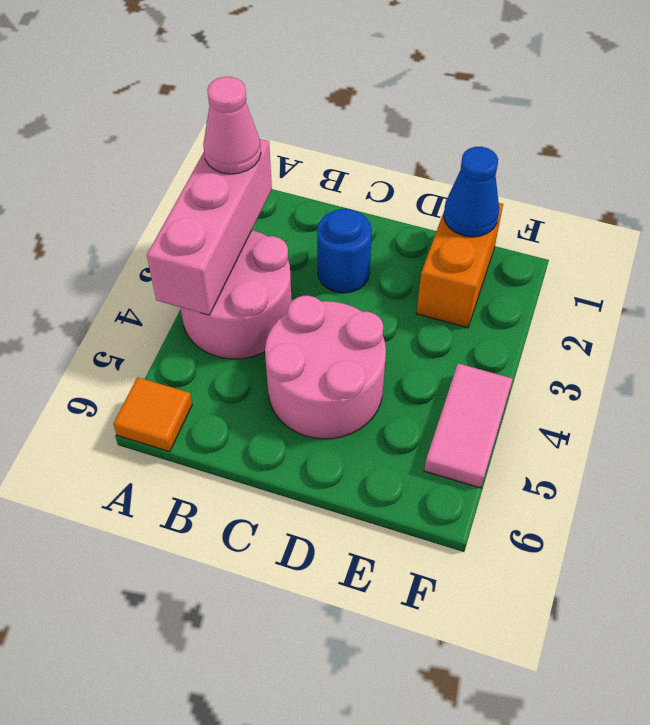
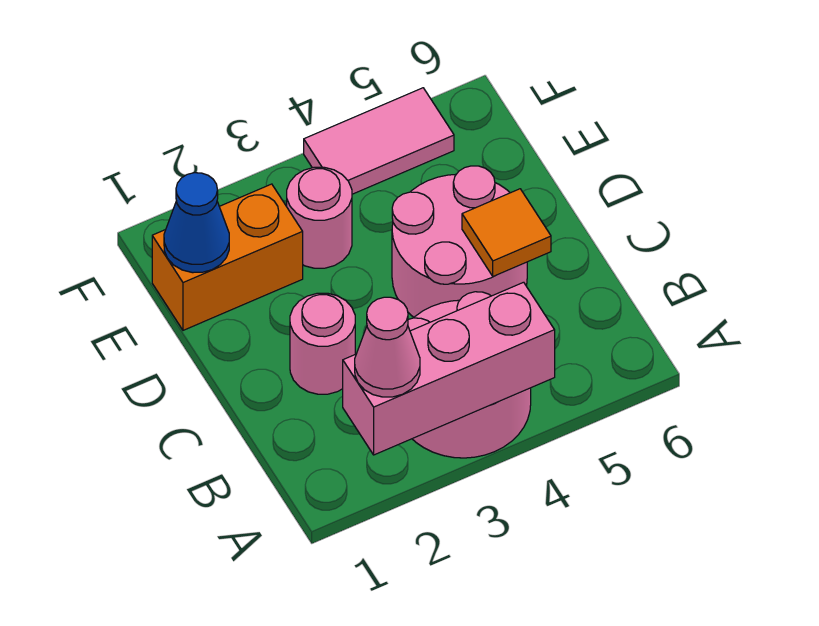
orange tile A6 level 1 -> orange tile C5 level 2
blue round brick C2 level 1 -> pink round brick C2 level 1
none -> pink round brick E3 level 1

